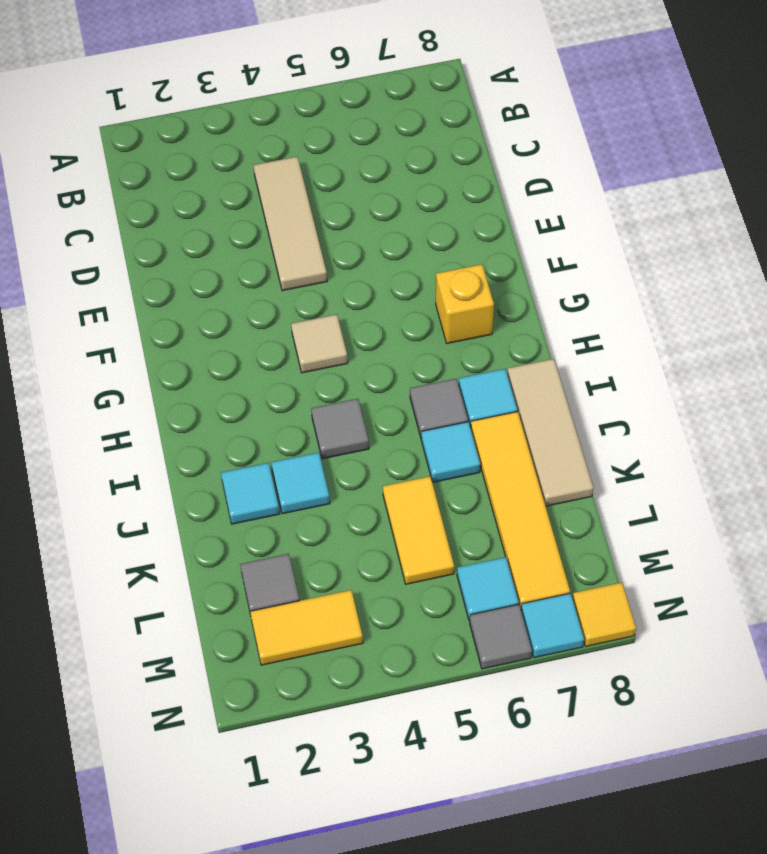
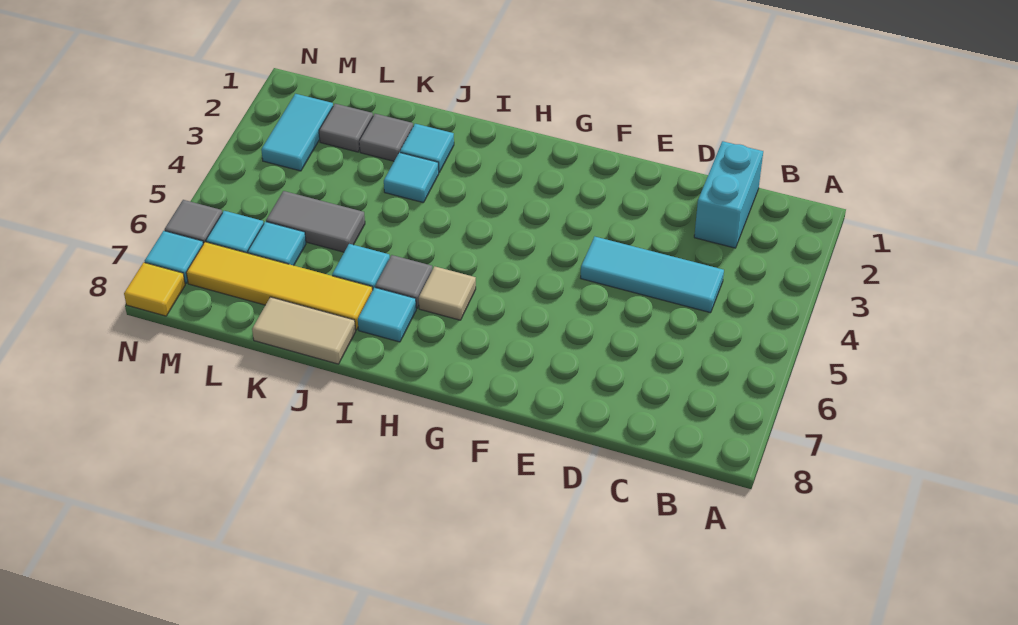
none -> cyan brick C1:C2 level 1
tan tile C4:E4 level 1 -> cyan tile C4:E4 level 1
tan tile G4 level 1 -> tan tile H6 level 1
yellow brick G7 level 1 -> none
grey tile I4 level 1 -> grey tile K2 level 1
tan tile I8:K8 level 1 -> tan tile J8:K8 level 1
yellow tile K5:L5 level 1 -> grey tile K5:L5 level 1
none -> cyan tile L6 level 1
yellow tile M2:M3 level 1 -> cyan tile M2:M3 level 1

